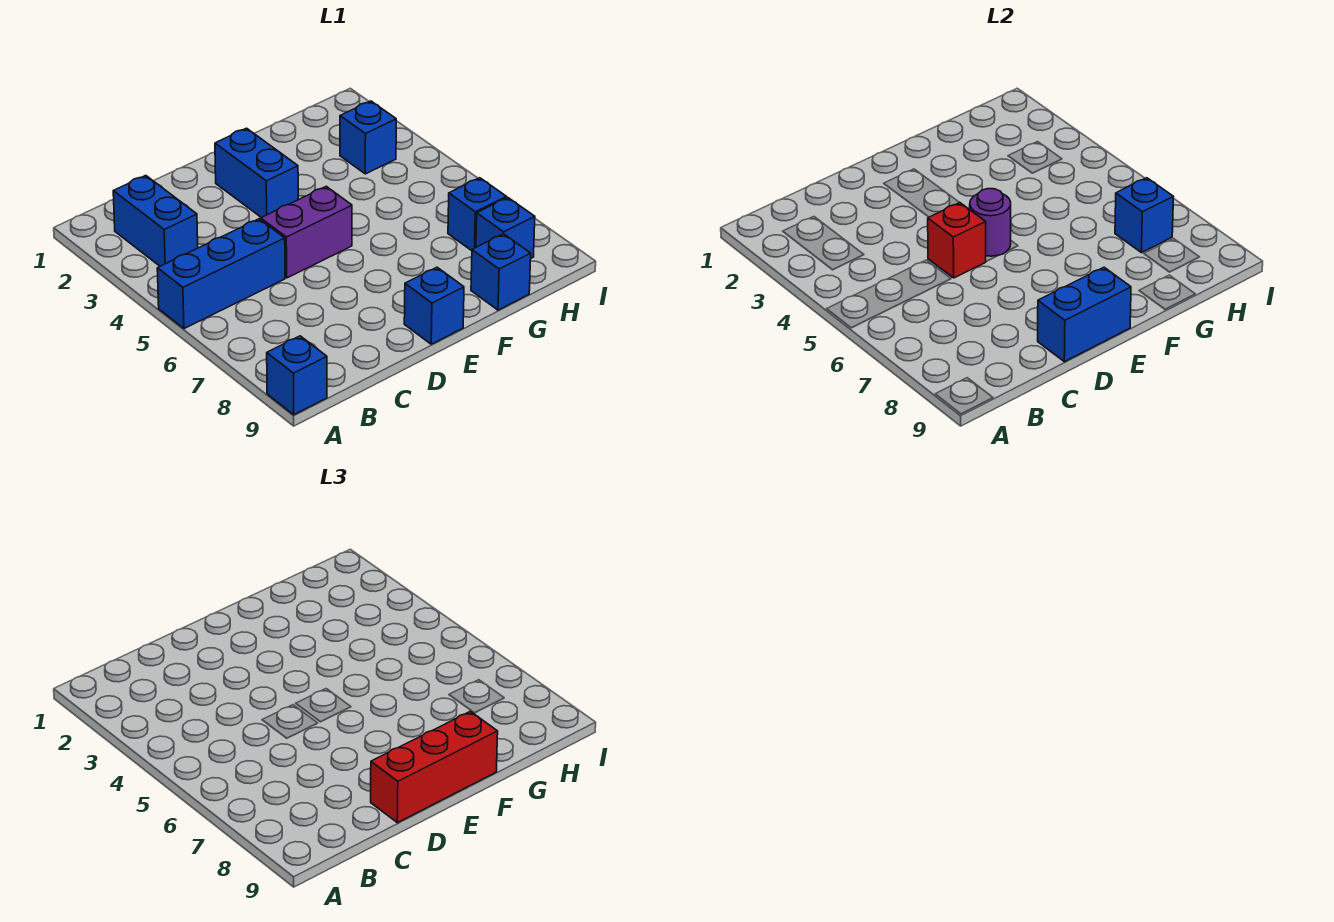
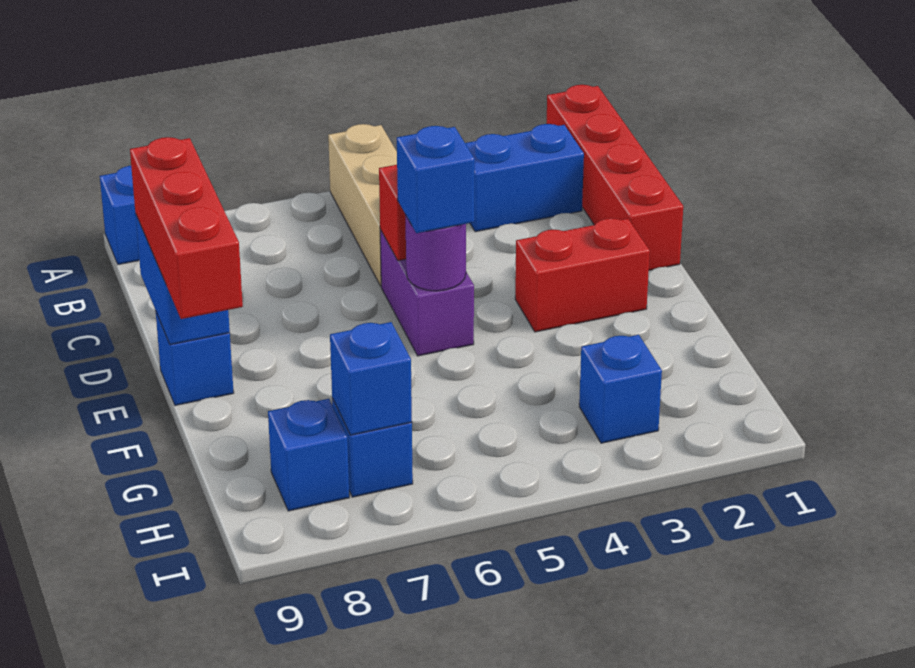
none -> red brick A1:D1 level 1
blue brick A5:C5 level 1 -> tan brick A5:C5 level 1
blue brick E2:E3 level 1 -> red brick E2:E3 level 1
blue brick G9 level 1 -> blue brick E5 level 3

